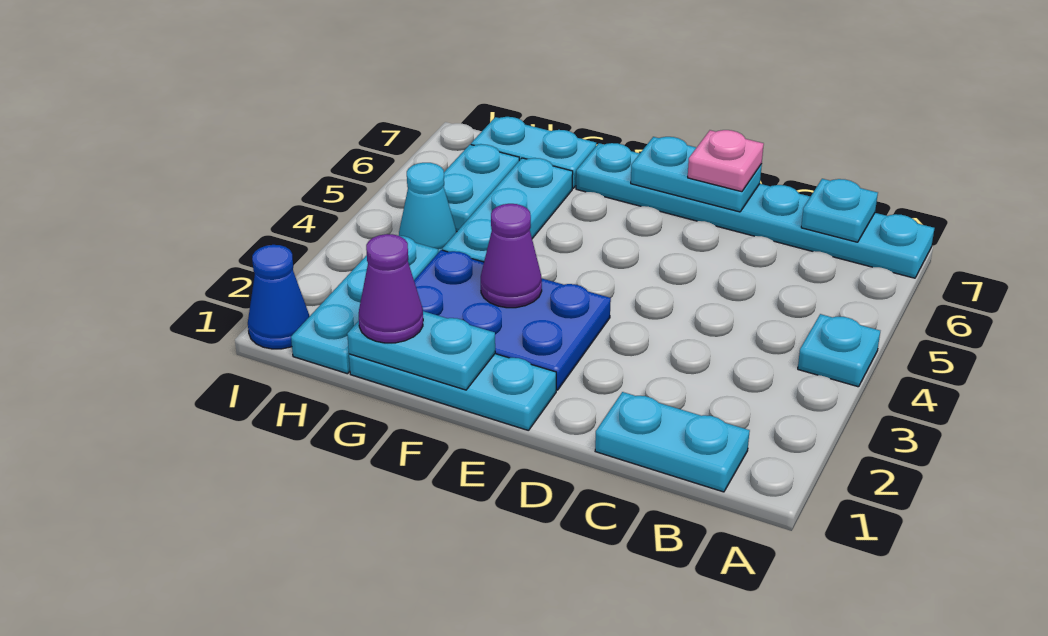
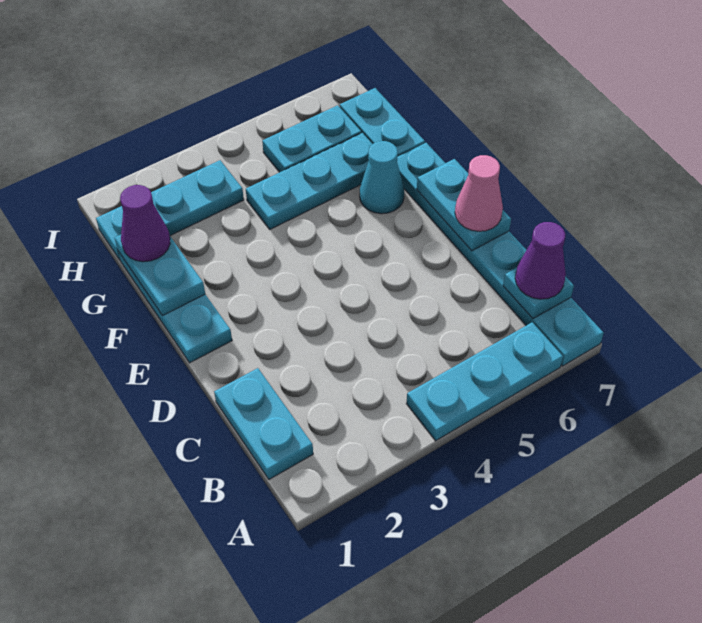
cyan plate A4 level 1 -> cyan plate A4:A6 level 1
pink plate D7 level 3 -> pink cone D7 level 3
blue plate E2:G3 level 1 -> none
purple cone F3 level 2 -> purple cone B7 level 3
cyan cone H4 level 1 -> cyan cone F6 level 1
blue cone I1 level 1 -> none

